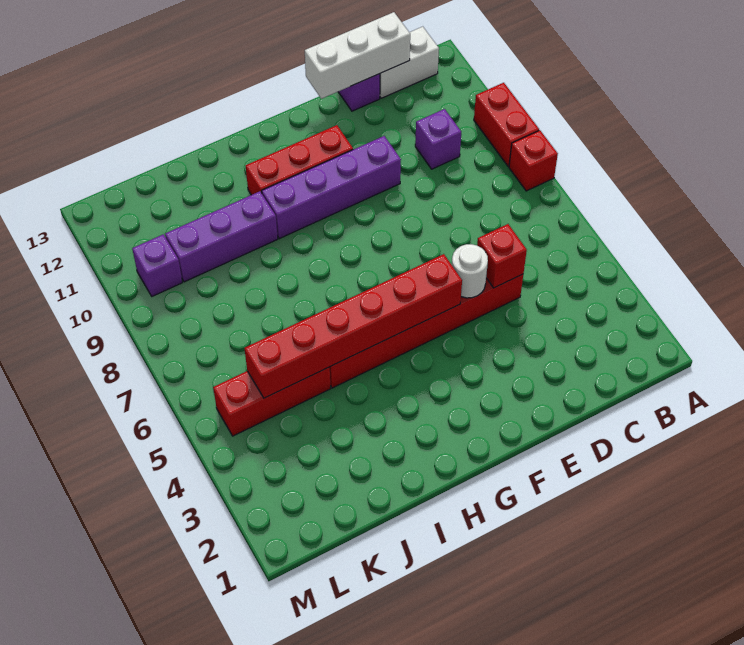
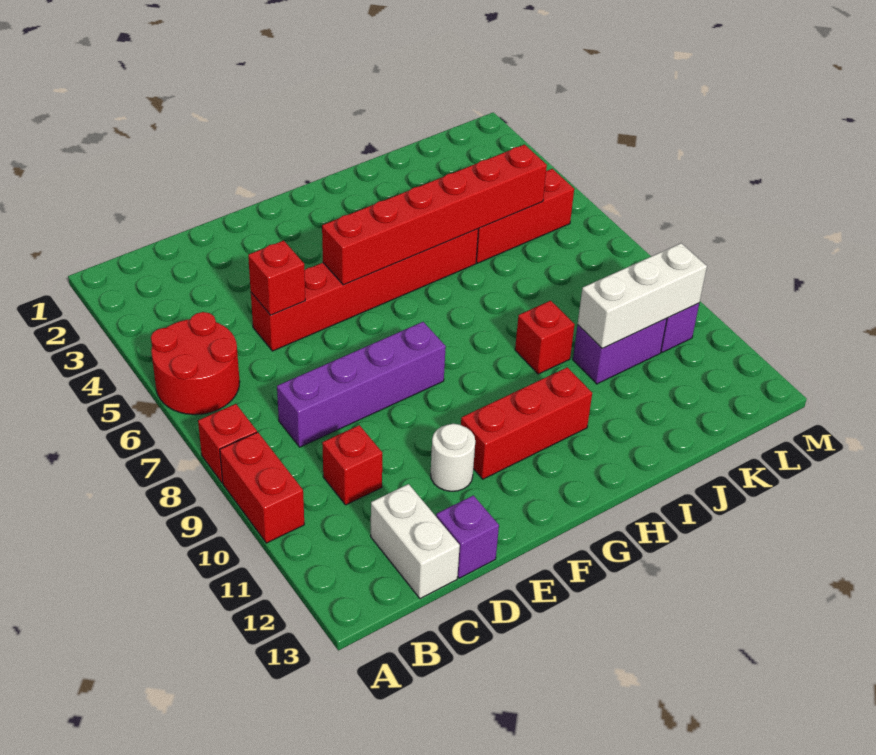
none -> red round brick A5:B6 level 1
white brick B13:C13 level 1 -> white brick C12:C13 level 1
purple brick C10 level 1 -> red brick C10 level 1
white brick C13:E13 level 2 -> white brick J10:L10 level 2
white round brick E5 level 2 -> white round brick E11 level 1
purple brick E10:H10 level 1 -> purple brick C8:F8 level 1
none -> red brick I9 level 1
purple brick I10:K10 level 1 -> purple brick J10:K10 level 1

